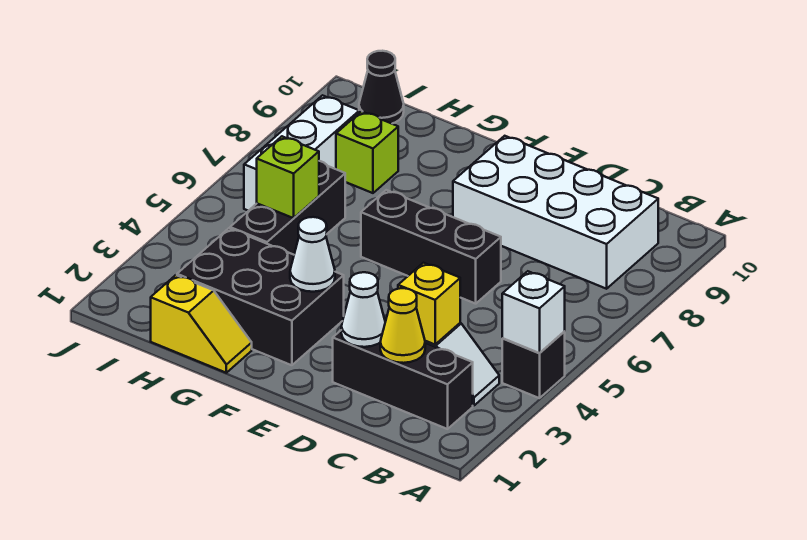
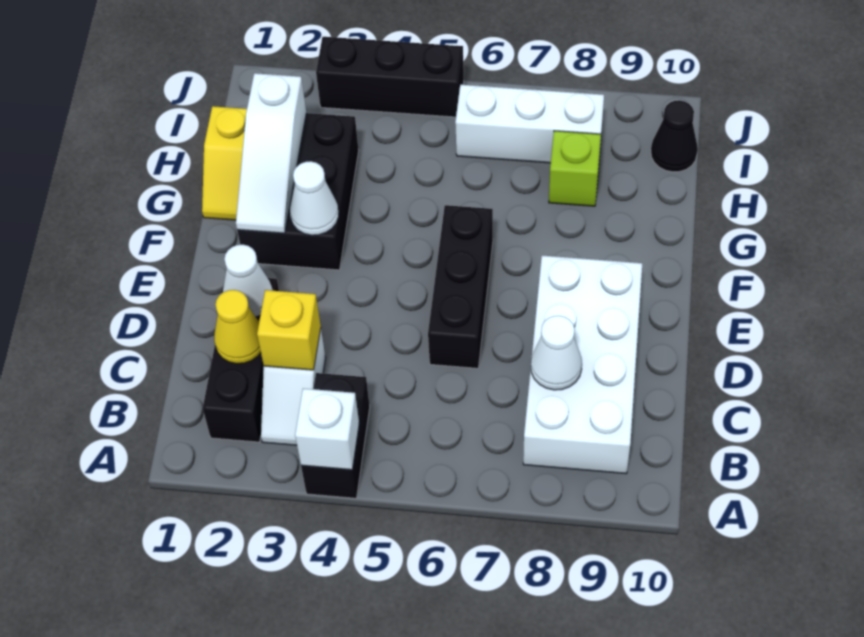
black brick A4 level 1 -> black brick A4:B4 level 1
none -> white cone C8 level 2
none -> white slope F2:H2 level 2 top H
black brick H4:H6 level 1 -> black brick J3:J5 level 1
lime brick H5 level 2 -> none

